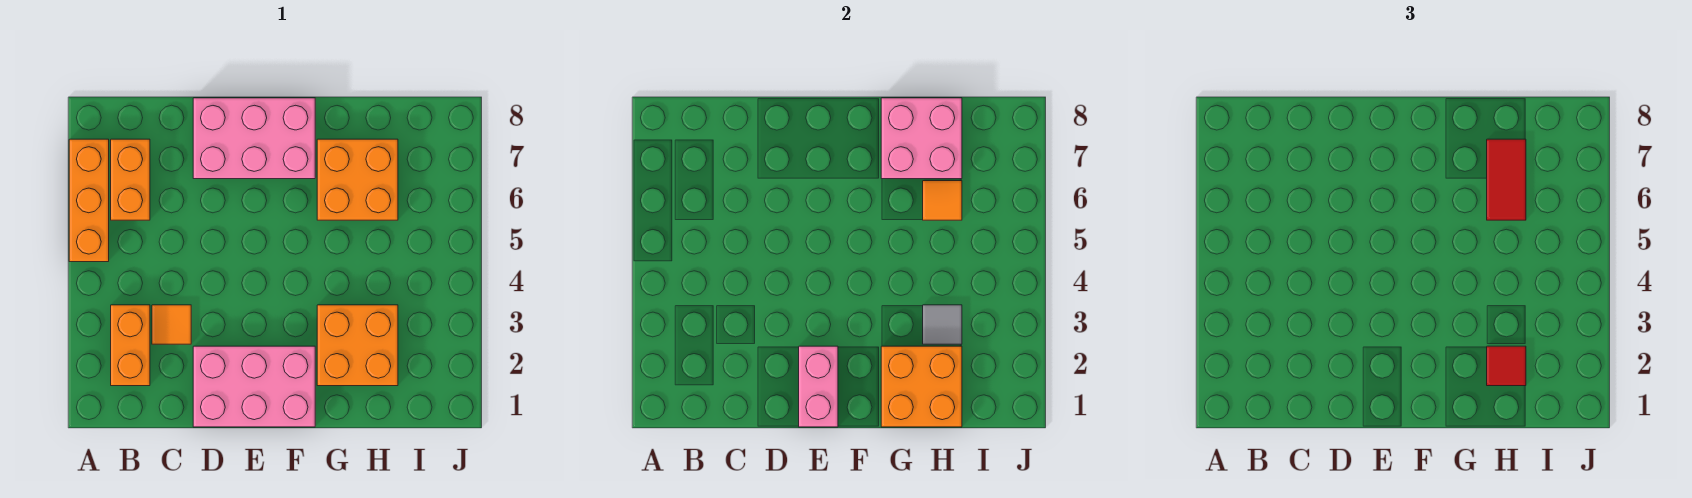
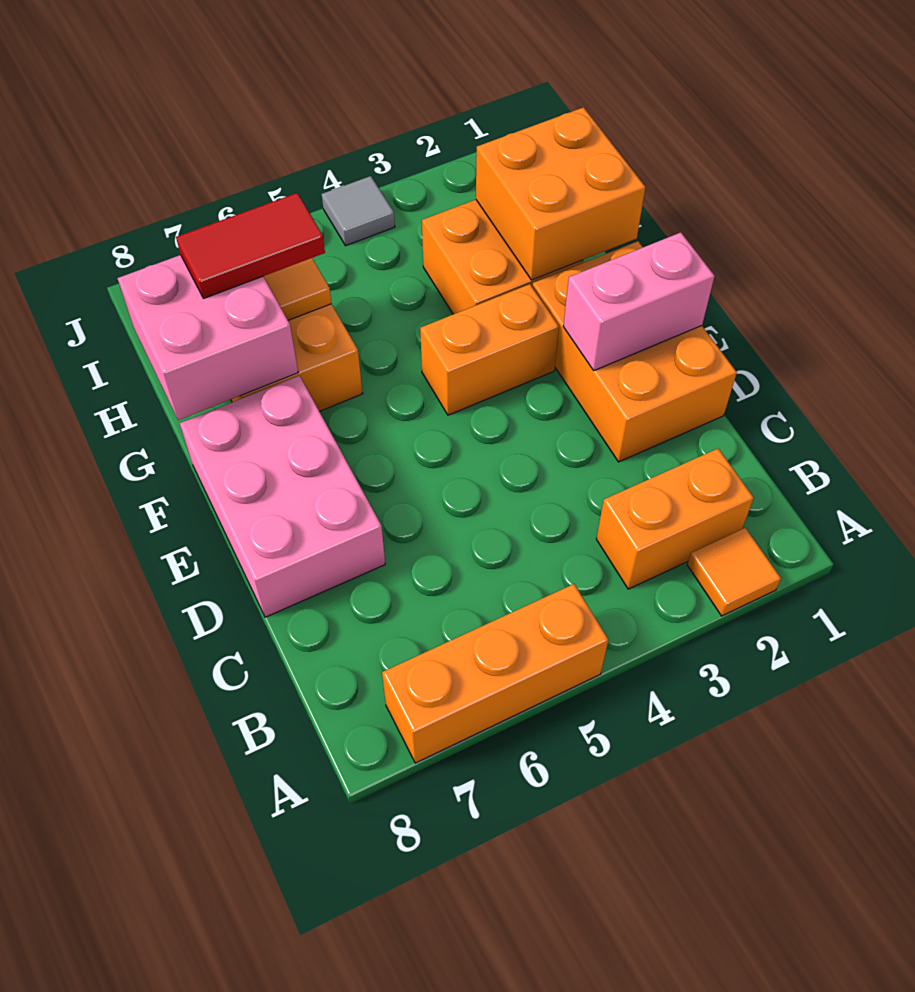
orange brick B6:B7 level 1 -> orange brick F3:F4 level 1
orange tile C3 level 1 -> orange tile A2 level 1
pink brick D1:F2 level 1 -> orange brick D1:F2 level 1
red tile H2 level 3 -> none
grey tile H3 level 2 -> grey tile J4 level 1

